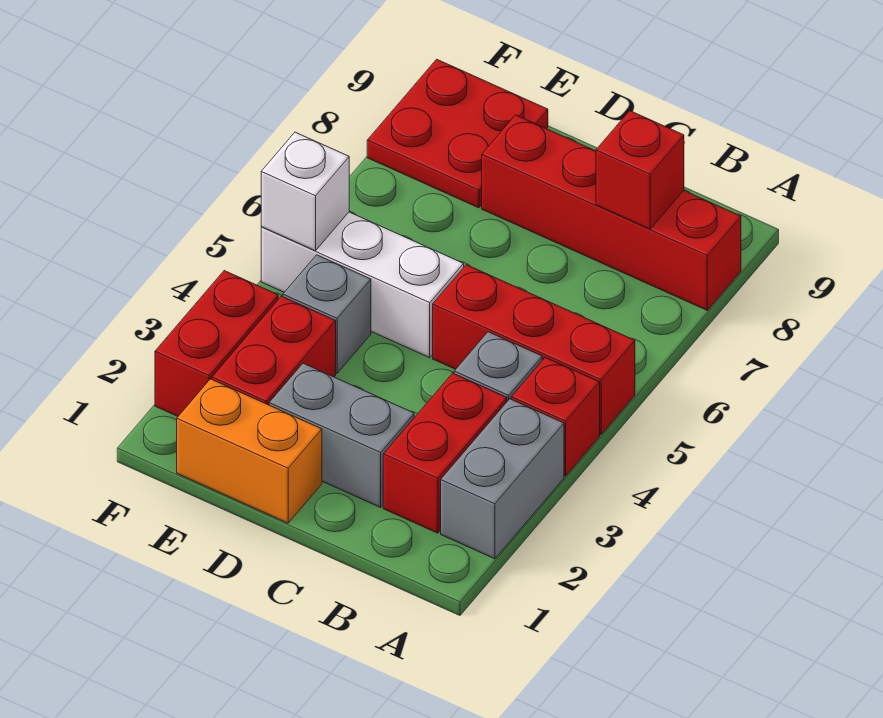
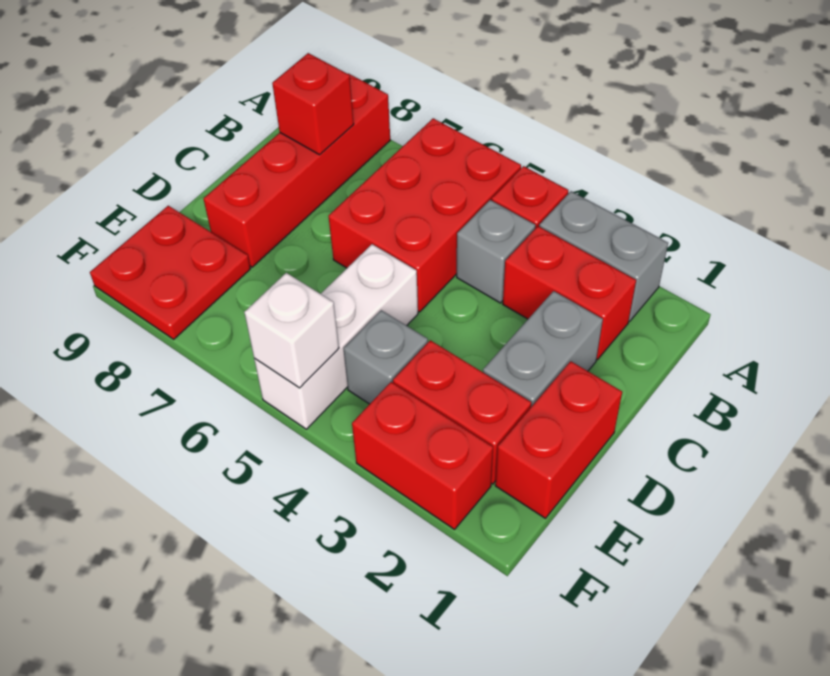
red brick A5:C5 level 1 -> red brick A5:C6 level 1
orange brick D1:E1 level 1 -> red brick D1:E1 level 1

